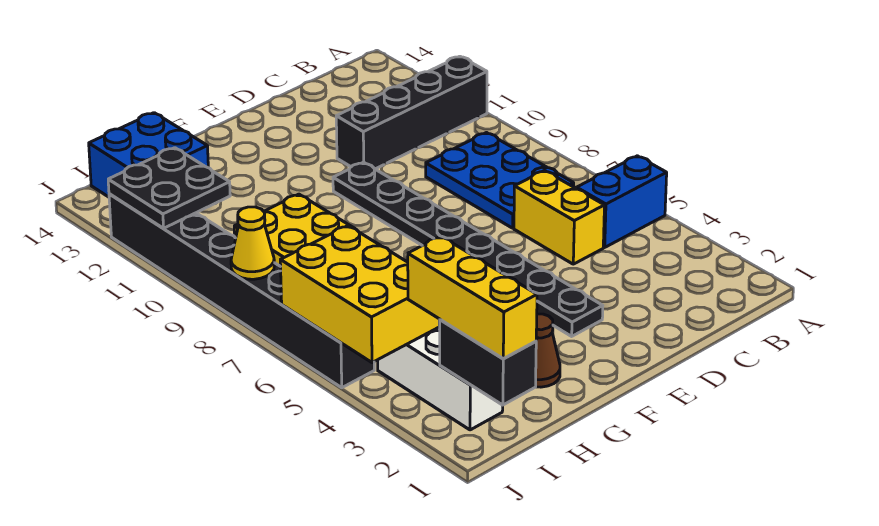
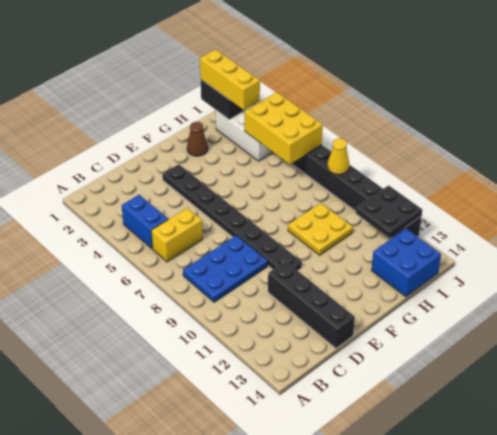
blue brick A5:B5 level 1 -> blue brick B4:B5 level 1
black brick A11:D11 level 1 -> black brick D11:D14 level 1
blue plate B7:C9 level 1 -> blue plate B8:D9 level 1
yellow brick C5:C6 level 1 -> yellow brick B6:C6 level 1

